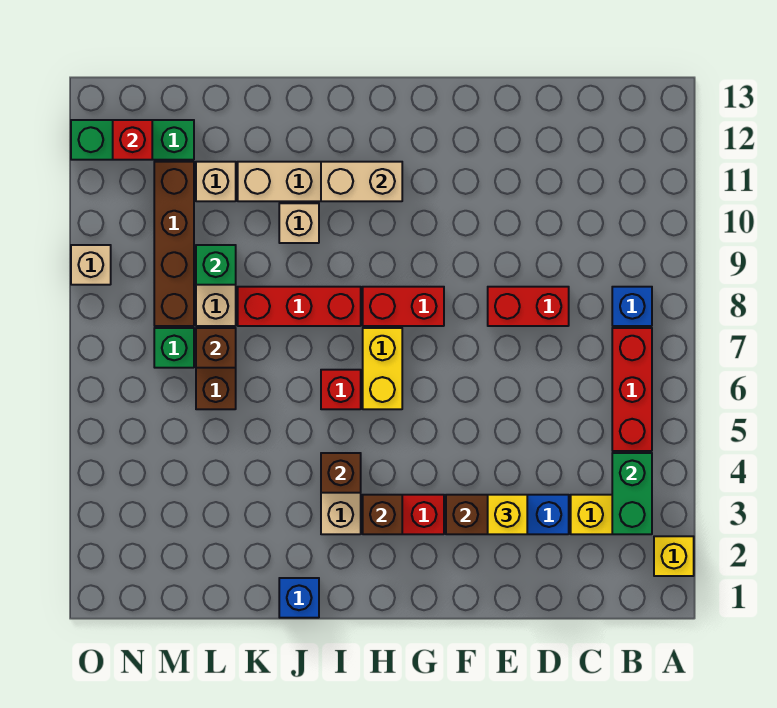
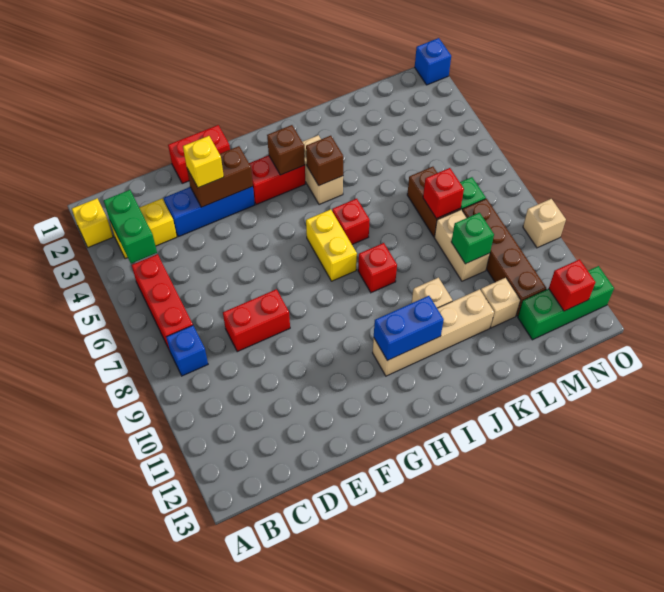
red brick G8:H8 level 1 -> red brick E1:F1 level 1
tan brick H11:I11 level 2 -> blue brick H11:I11 level 2
red brick I8:K8 level 1 -> red brick I8 level 1
blue brick J1 level 1 -> blue brick O1 level 1
brown brick L7 level 2 -> red brick L7 level 2

